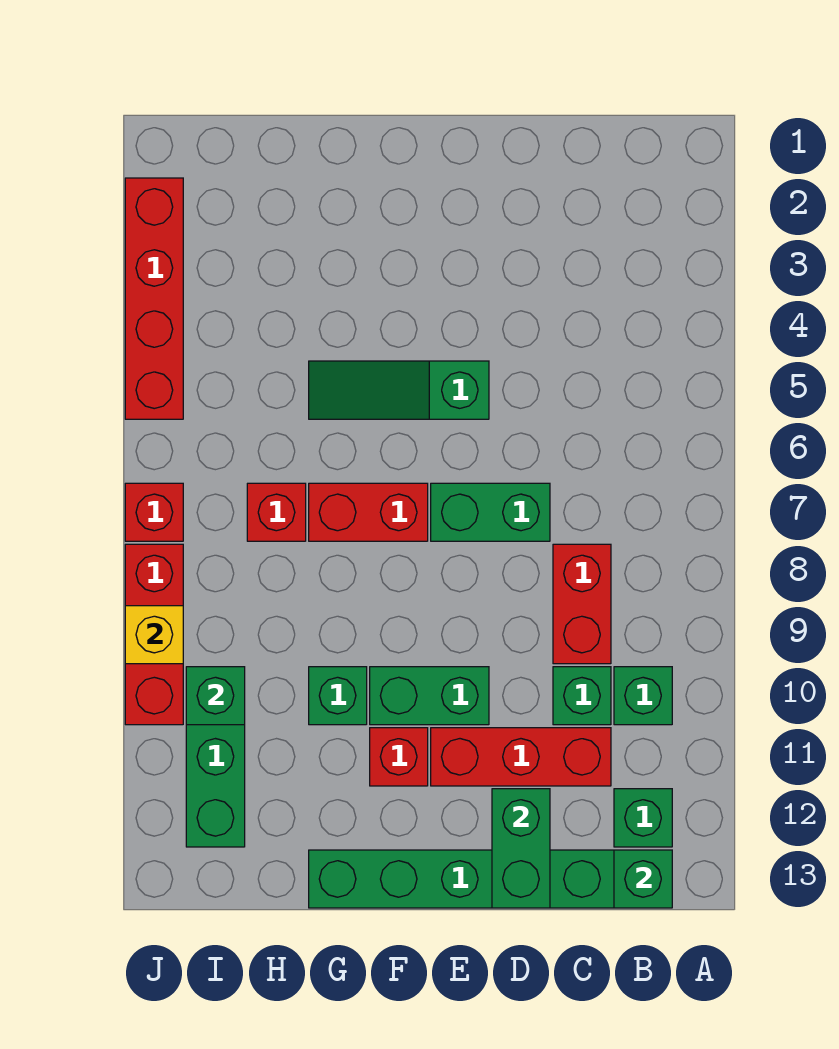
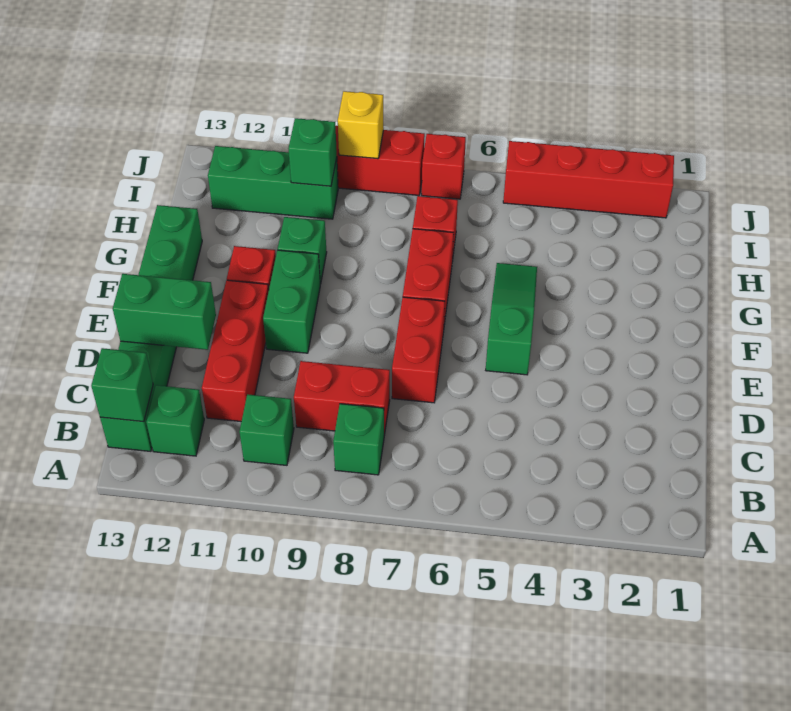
green brick C10 level 1 -> green brick B8 level 1
green brick D7:E7 level 1 -> red brick D7:E7 level 1

